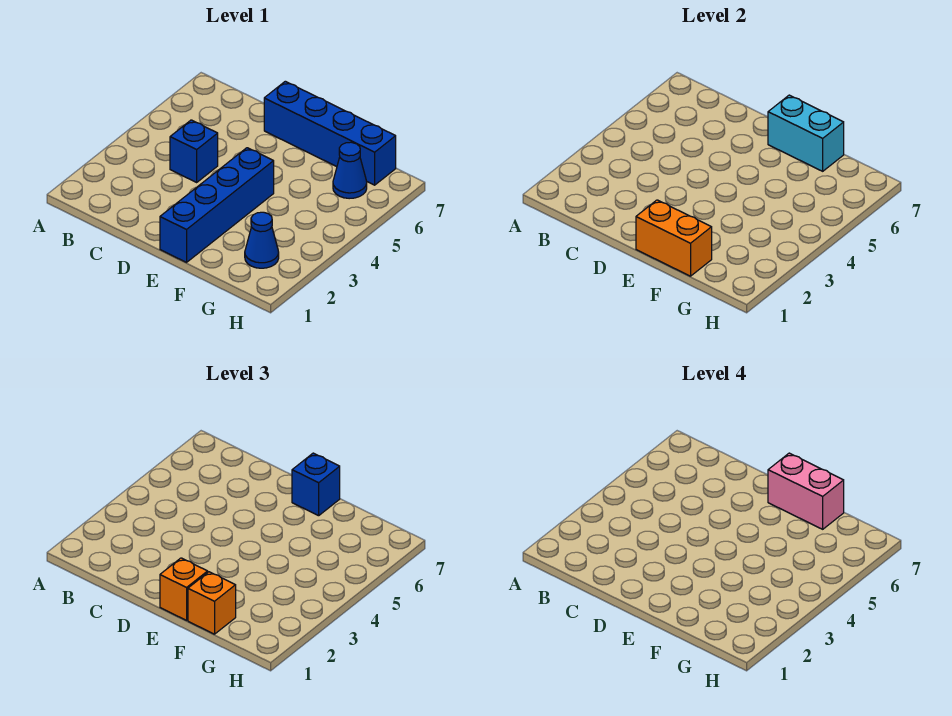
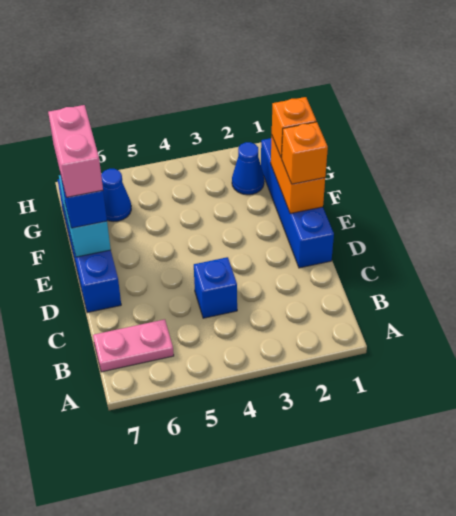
none -> pink plate B6:B7 level 1
blue brick E1:E4 level 1 -> blue brick D1:G1 level 1

